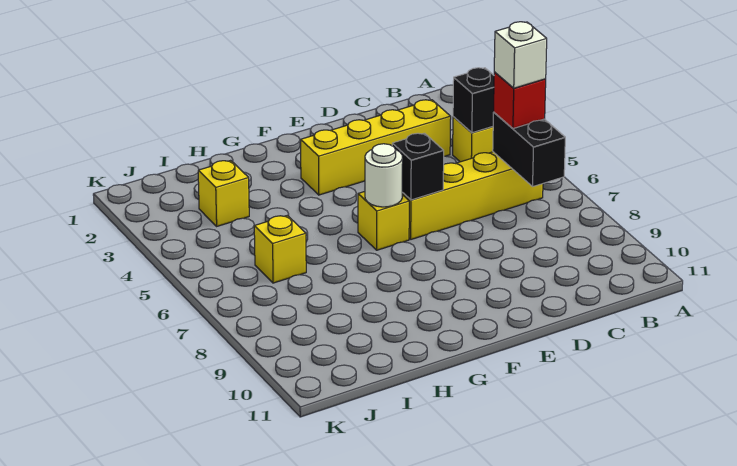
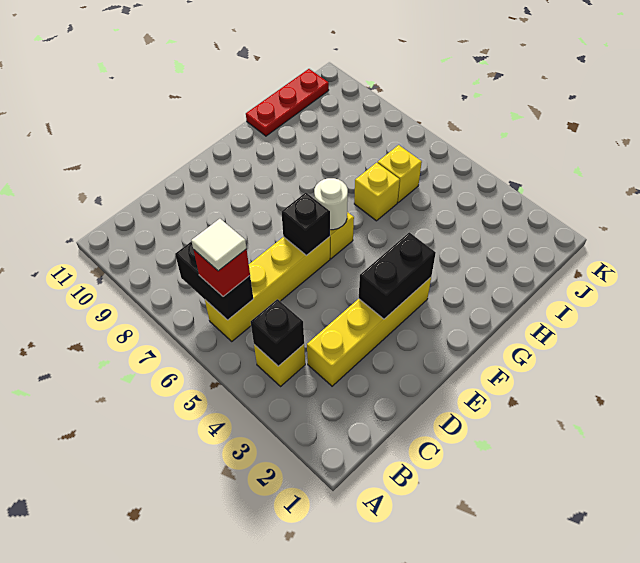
white brick B6 level 4 -> white tile B6 level 4
none -> black brick E3:F3 level 2
none -> red plate H11:J11 level 1
yellow brick I3 level 1 -> yellow brick H6 level 1

